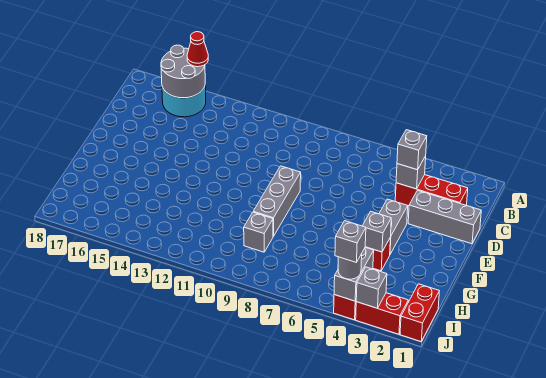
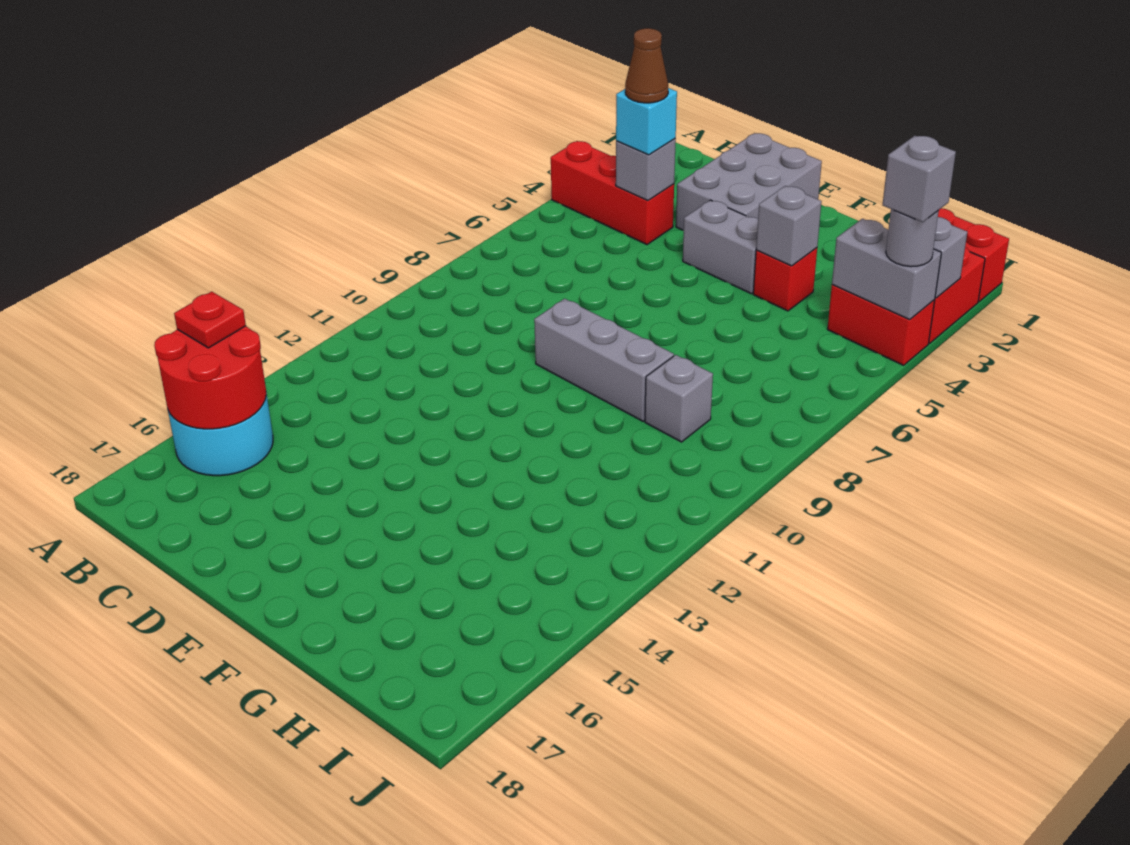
grey round brick A15:B16 level 2 -> red round brick A15:B16 level 2
red cone A15 level 3 -> red plate A15 level 3
red brick C2:C4 level 1 -> red brick A4:C4 level 1
grey brick C4 level 3 -> cyan brick C4 level 3
none -> brown cone C4 level 4
grey brick D1:D3 level 1 -> grey brick D1:E3 level 1

